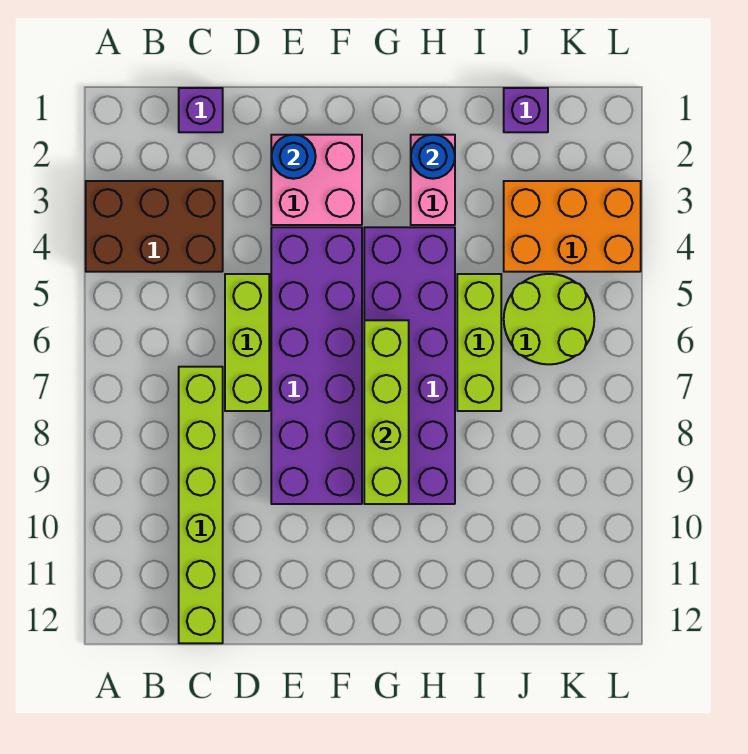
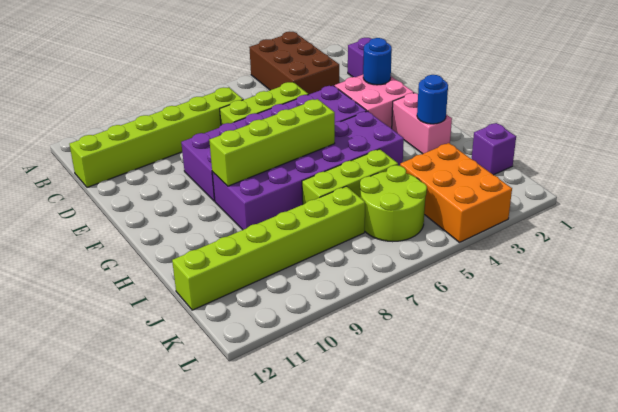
pink brick H2:H3 level 1 -> pink brick G2:H2 level 1
none -> lime brick J7:J12 level 1

